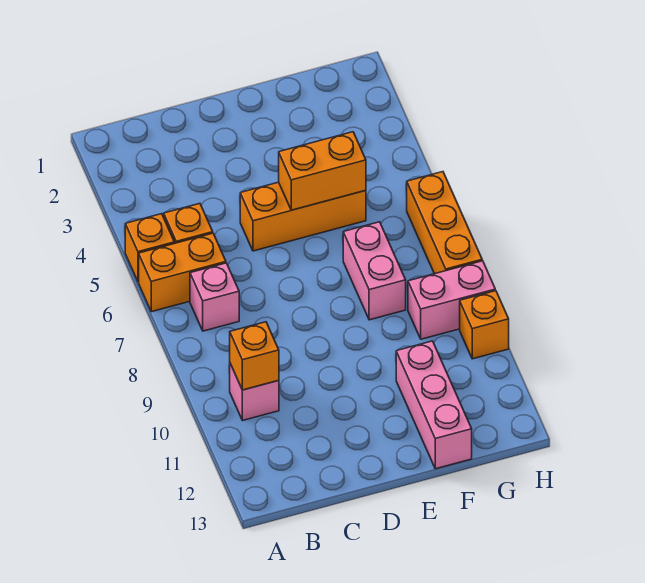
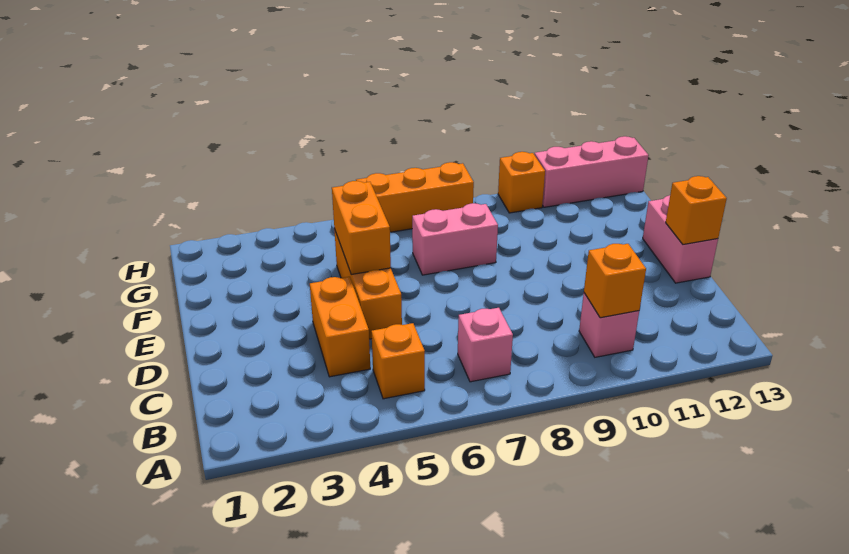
orange brick A5 level 1 -> orange brick D13 level 2
orange brick A6:B6 level 1 -> orange brick C4:D4 level 1
pink brick F11:F13 level 1 -> pink brick H11:H13 level 1
pink brick G9:H9 level 1 -> pink brick D13:E13 level 1

